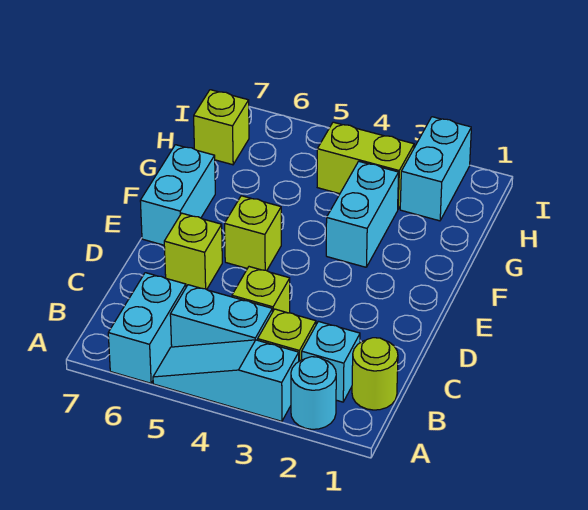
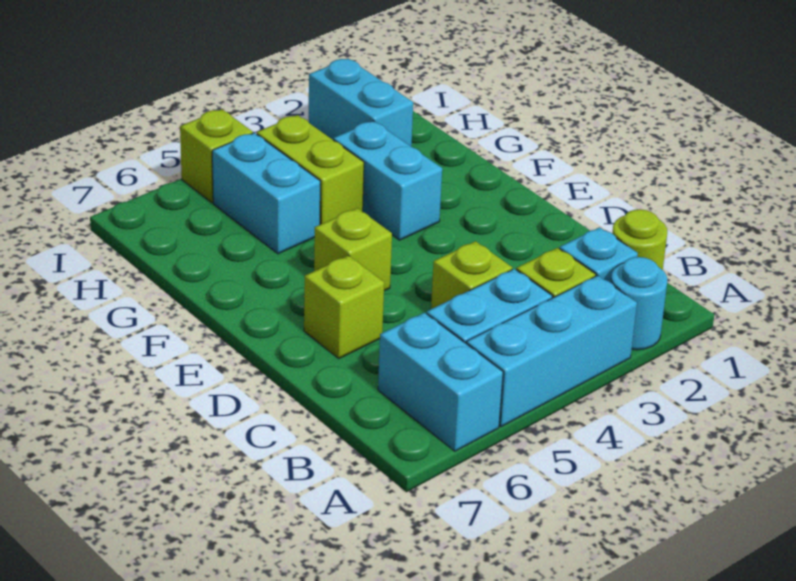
cyan slope A3:A5 level 1 top 3 -> cyan brick A3:A5 level 1
cyan brick E7:F7 level 1 -> cyan brick G5:H5 level 1
lime brick H3:H4 level 1 -> lime brick G4:H4 level 1
lime brick H7 level 1 -> lime brick I5 level 1

